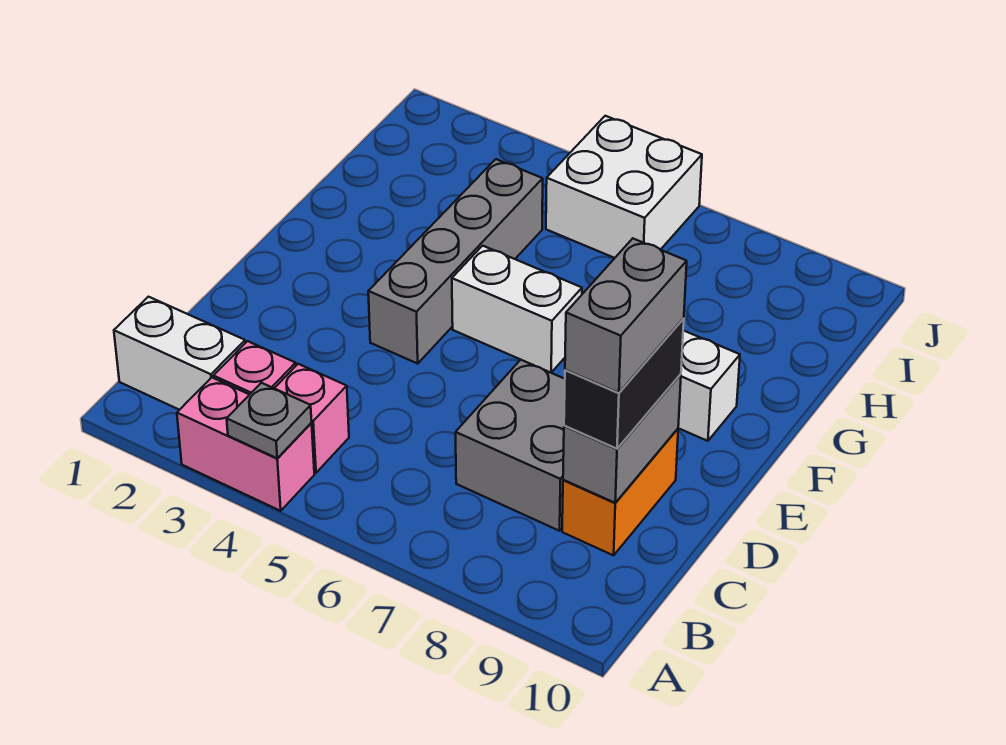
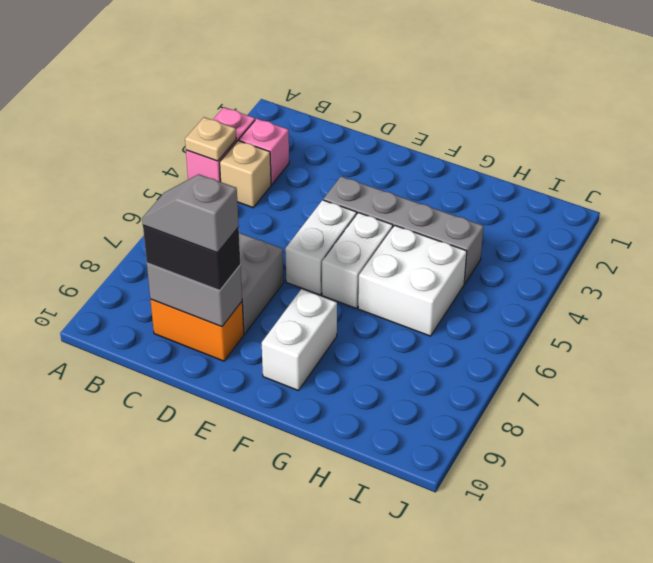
grey plate A4 level 2 -> tan plate A4 level 2
white brick B1:B2 level 1 -> white brick E5:E6 level 1
pink brick B4 level 1 -> tan brick B4 level 1
grey brick C9:D9 level 4 -> grey slope C9:D9 level 4 top D
white brick I5:J6 level 1 -> white brick G5:H6 level 1

